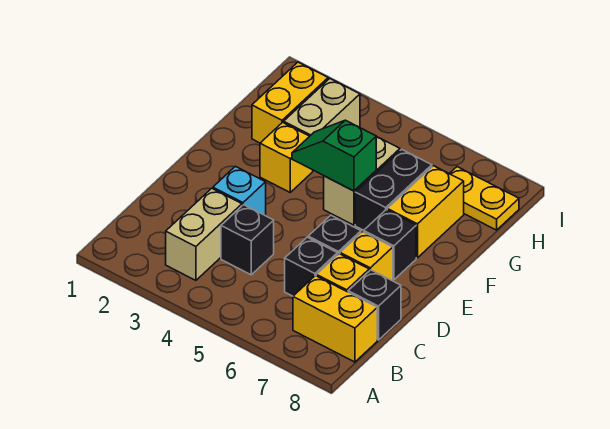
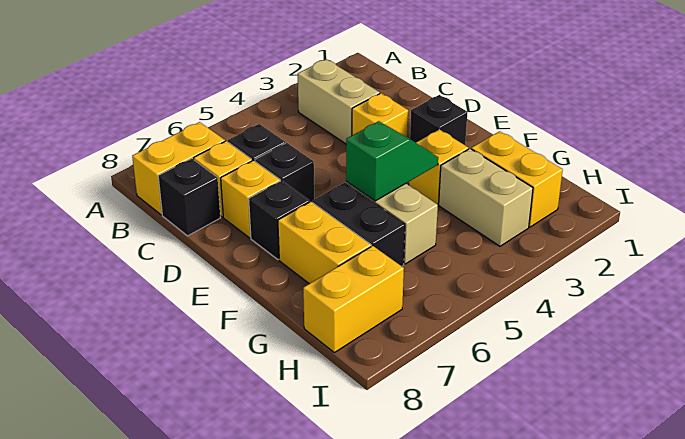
black brick C4 level 1 -> black brick E2 level 1
cyan brick D3 level 1 -> yellow brick D3 level 1
yellow plate H7:H8 level 1 -> yellow brick H7:H8 level 1

